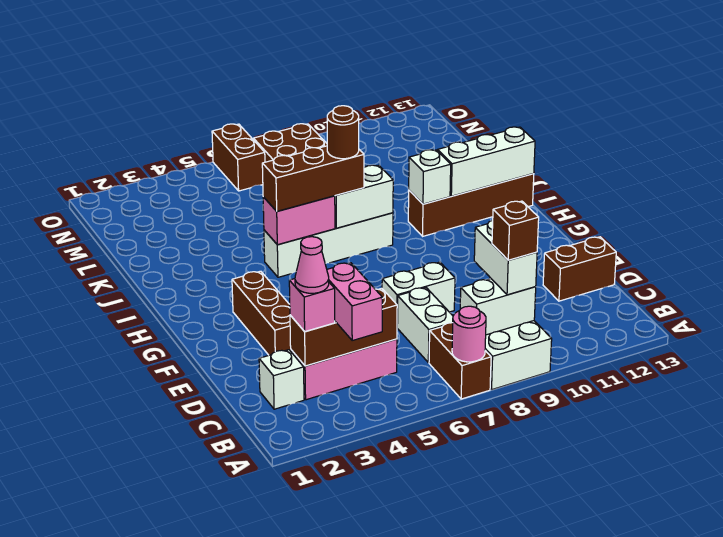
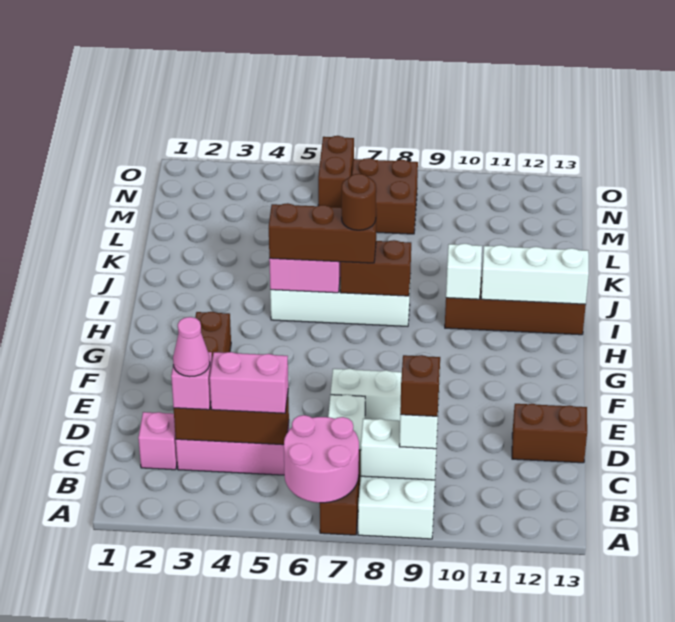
pink round brick A7 level 2 -> pink round brick A6:B7 level 2
pink brick B4:C4 level 3 -> pink brick C4:C5 level 3
white brick C2 level 1 -> pink brick C2 level 1
white brick I7:I8 level 2 -> brown brick I7:I8 level 2

